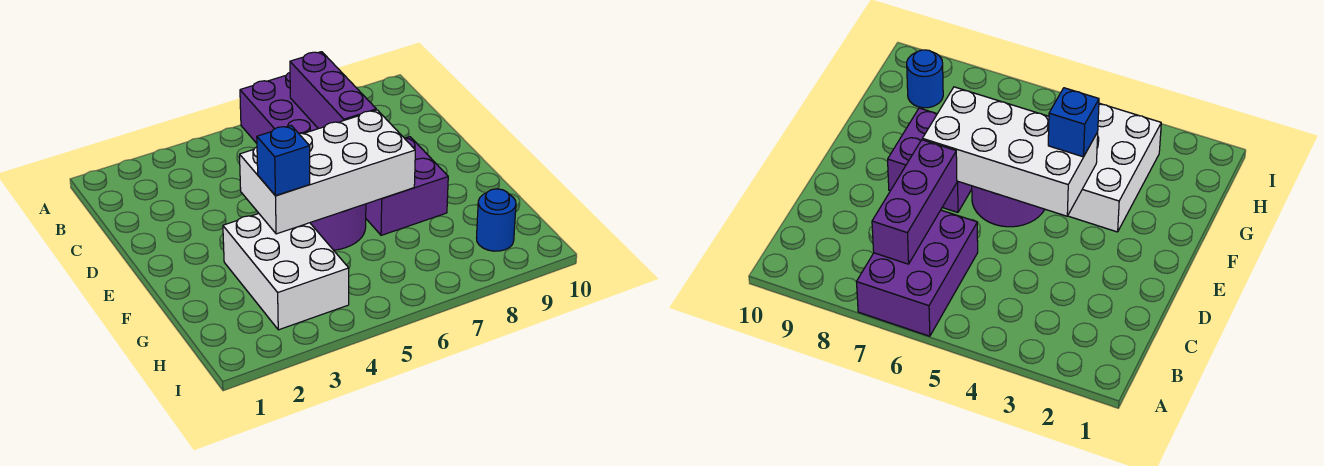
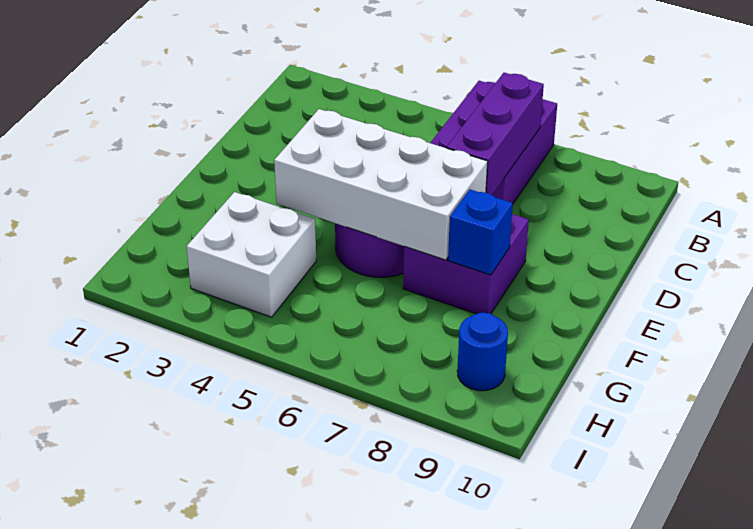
white brick F3:H4 level 1 -> white brick G3:H4 level 1
blue brick F4 level 3 -> blue brick F8 level 2

